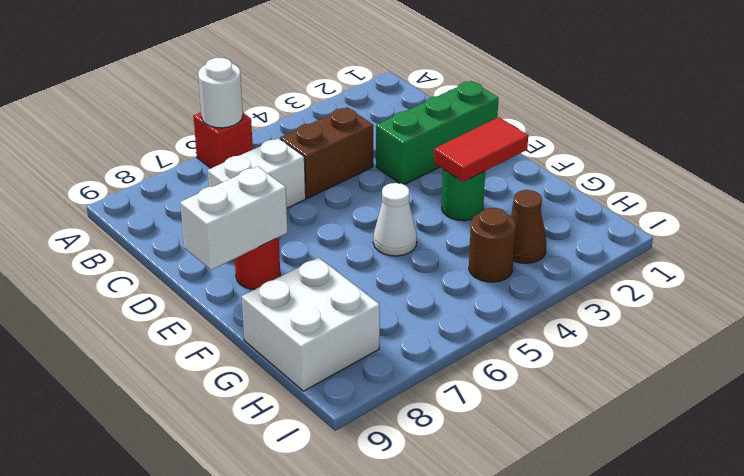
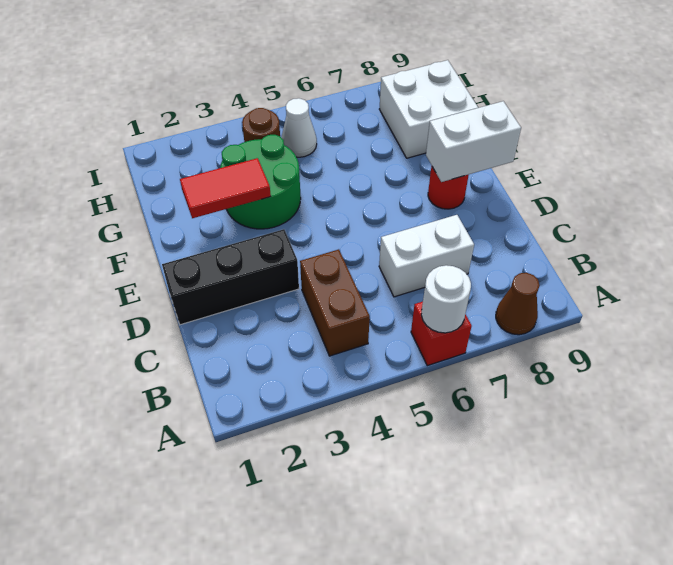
brown brick C4:C5 level 1 -> brown brick B4:C4 level 1
green brick D1:D3 level 1 -> black brick D1:D3 level 1
green round brick F3 level 1 -> green round brick F3:G4 level 1
white cone F5 level 1 -> white cone H5 level 1
brown cone H3 level 1 -> brown cone A8 level 1

